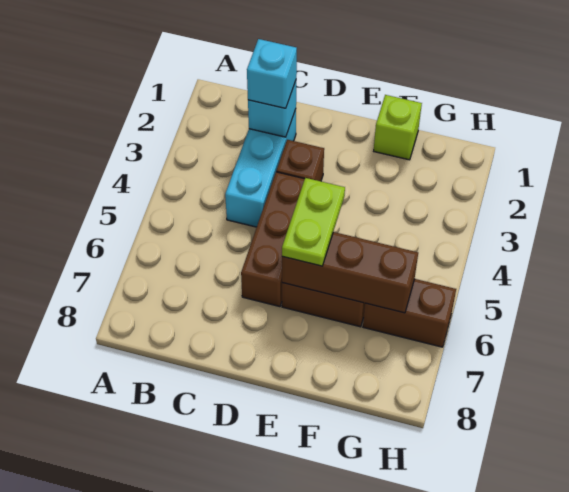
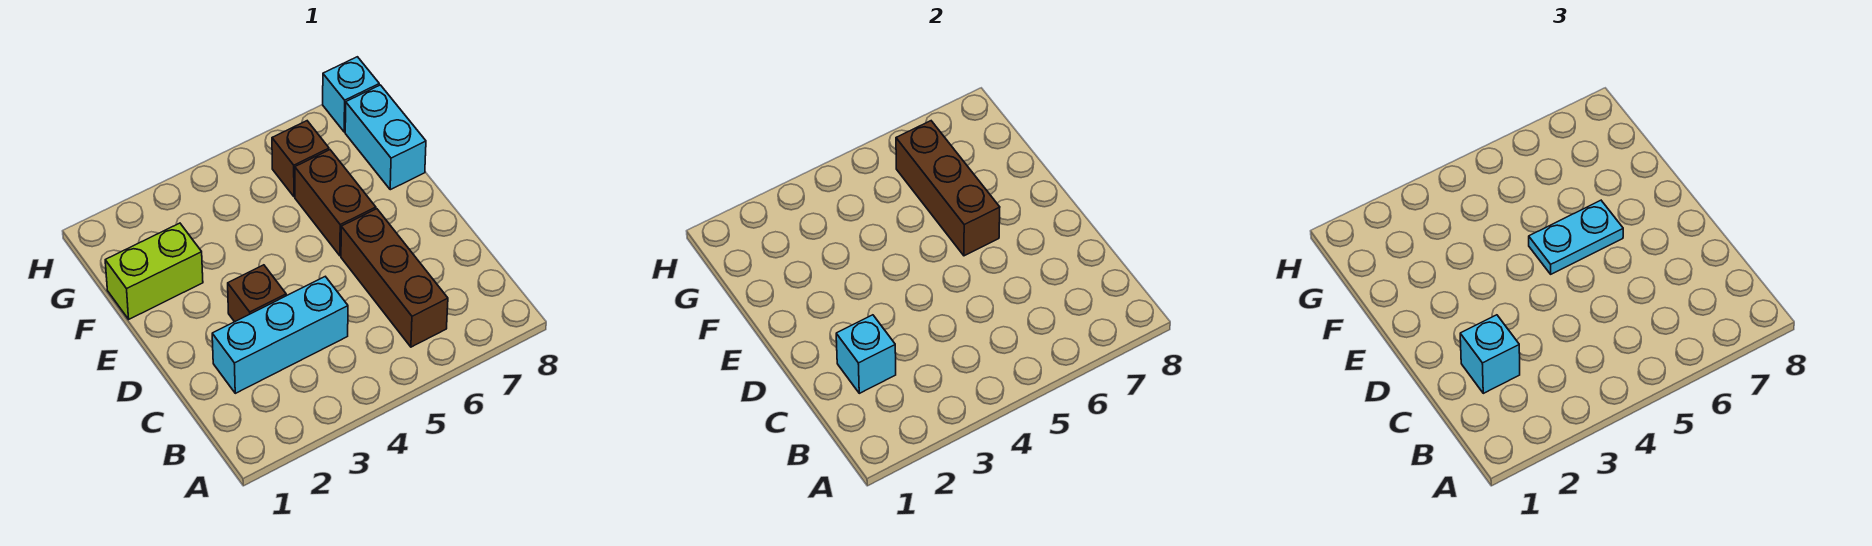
brown brick D4:D6 level 1 -> brown brick B6:D6 level 1
lime plate E5:E6 level 3 -> cyan plate E5:E6 level 3
lime brick F1 level 1 -> lime brick F1:F2 level 1
none -> cyan brick F8:G8 level 1
brown brick G6:H6 level 1 -> brown brick G6 level 1
none -> cyan brick H8 level 1

